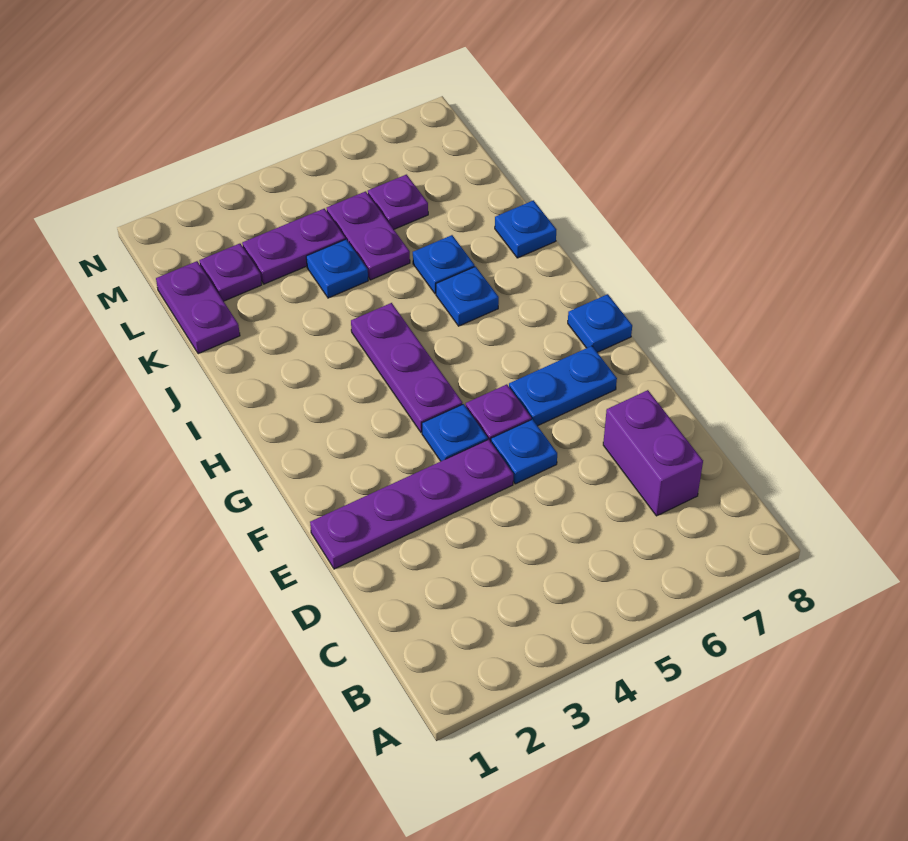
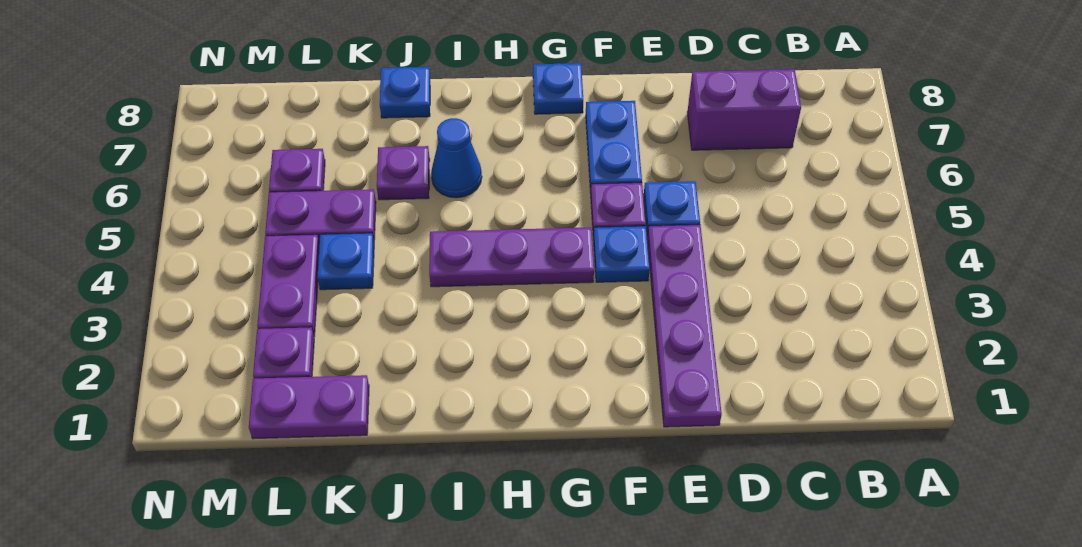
blue plate I6 level 1 -> blue cone I6 level 1
blue plate J6 level 1 -> purple plate J6 level 1

